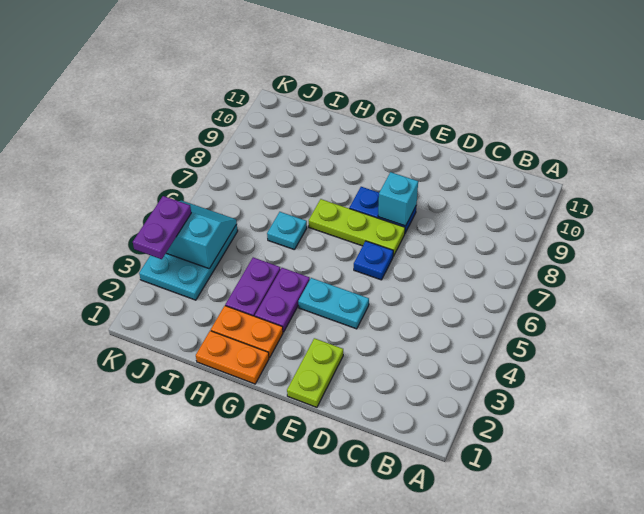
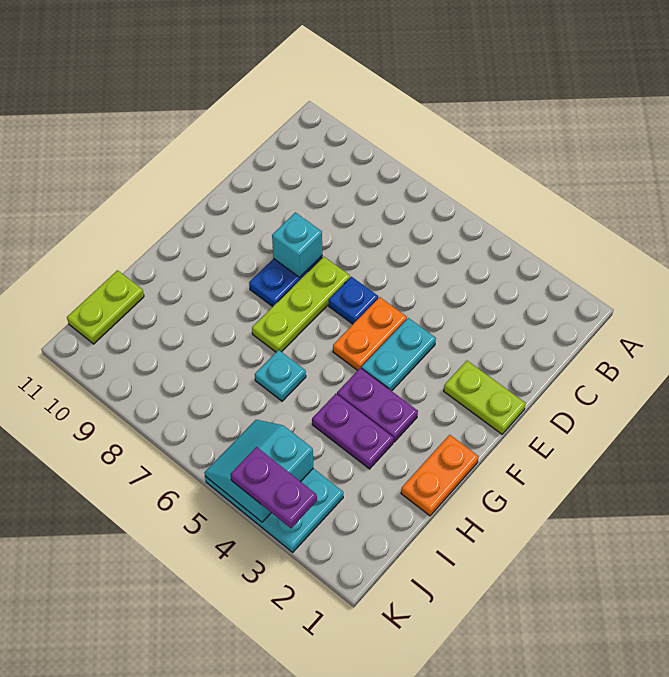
orange plate G2:H2 level 1 -> orange plate E5:F5 level 1
none -> lime plate I11:J11 level 1

